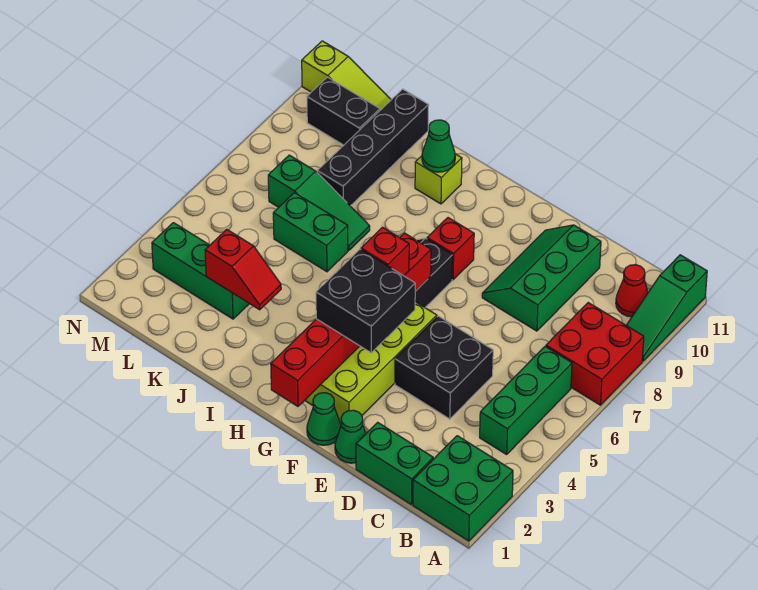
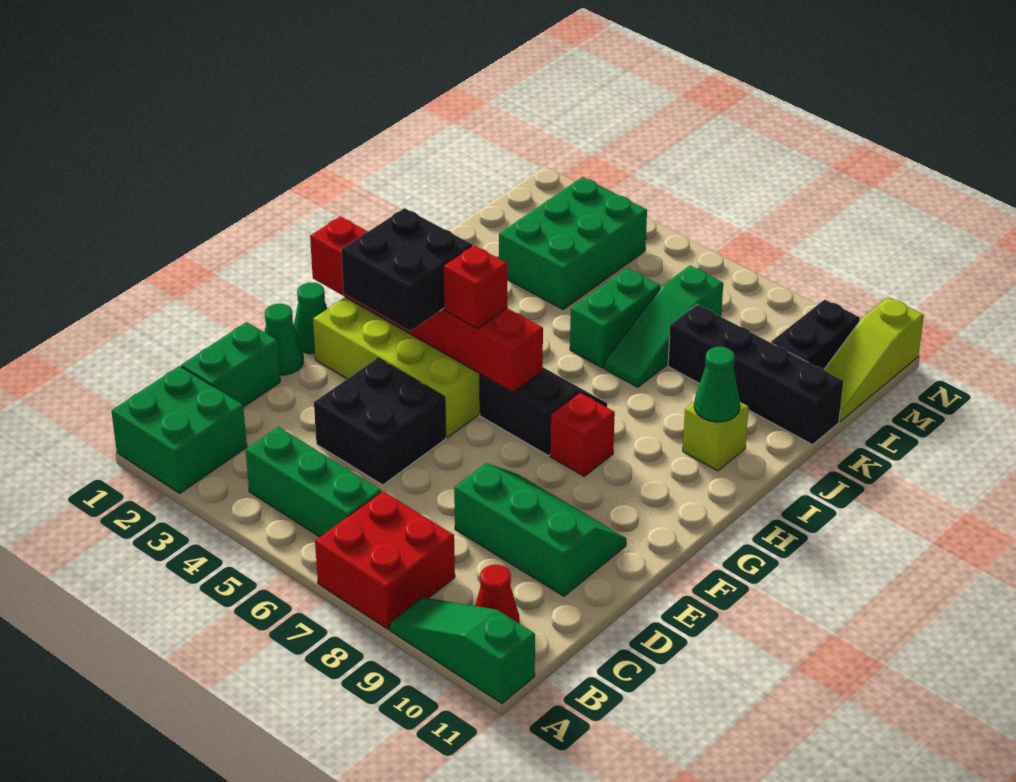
red slope J3:K3 level 2 top K -> none
green brick K3:M3 level 1 -> green brick K3:M4 level 1

